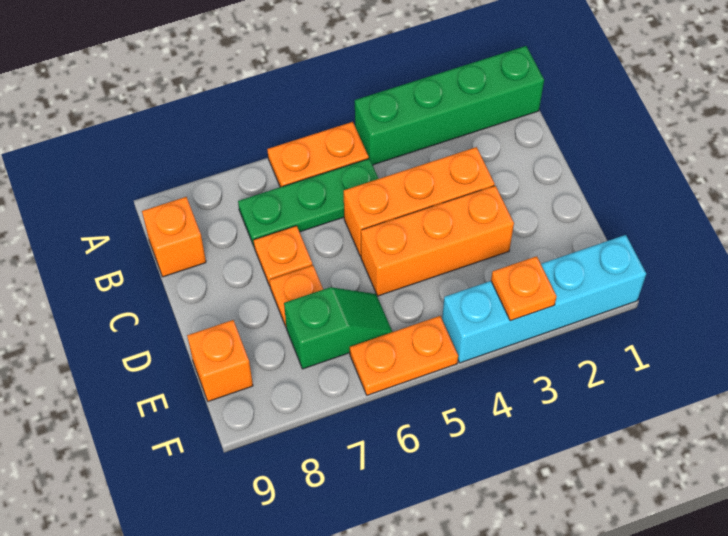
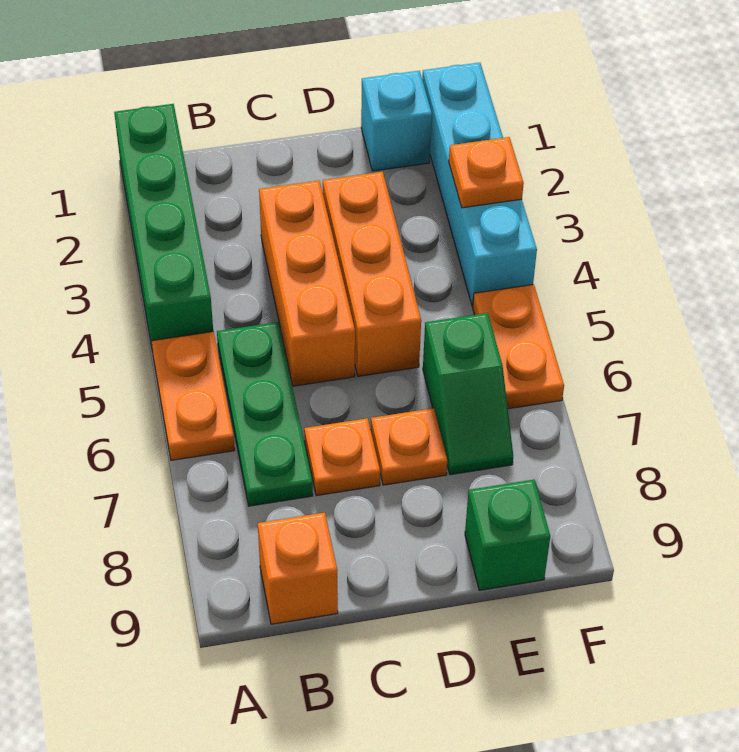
none -> cyan brick E1 level 1
green slope E6:E7 level 1 top 7 -> green slope E6:E7 level 1 top 6
orange brick E9 level 1 -> green brick E9 level 1

